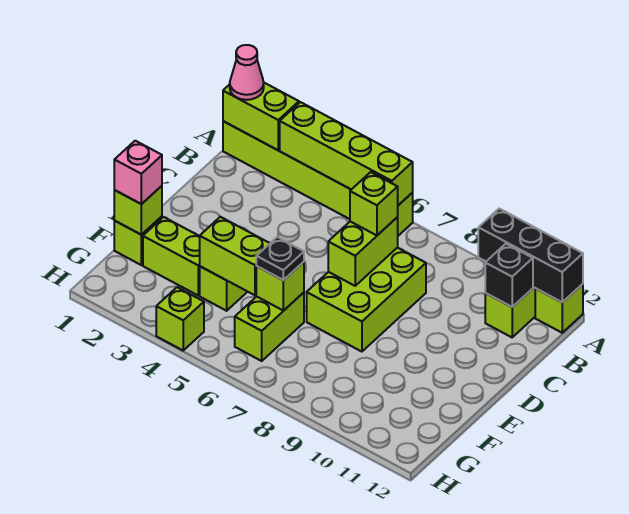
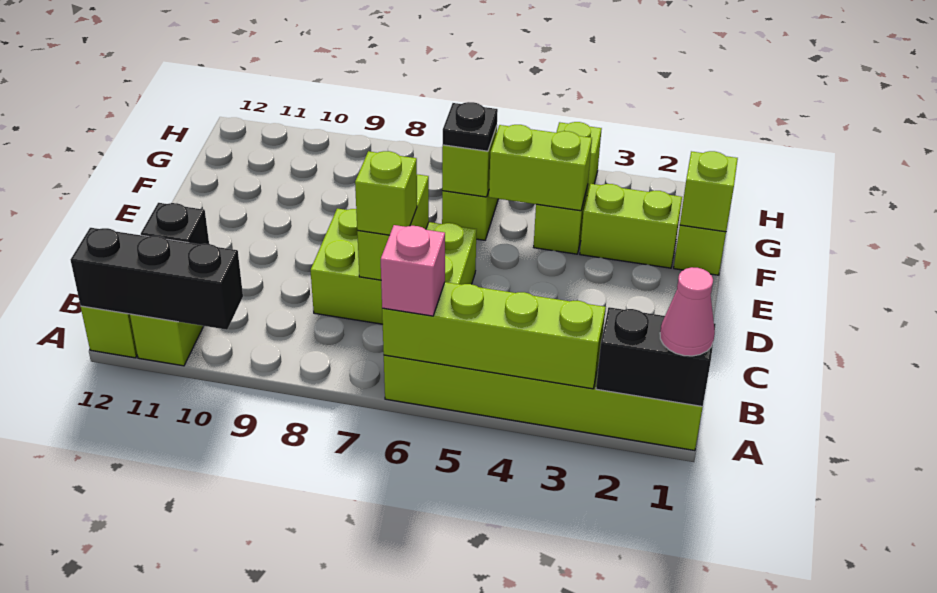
lime brick A1:A2 level 2 -> black brick A1:A2 level 2
lime brick C7:E8 level 1 -> lime brick C6:D8 level 1
pink brick F1 level 3 -> pink brick A6 level 3

